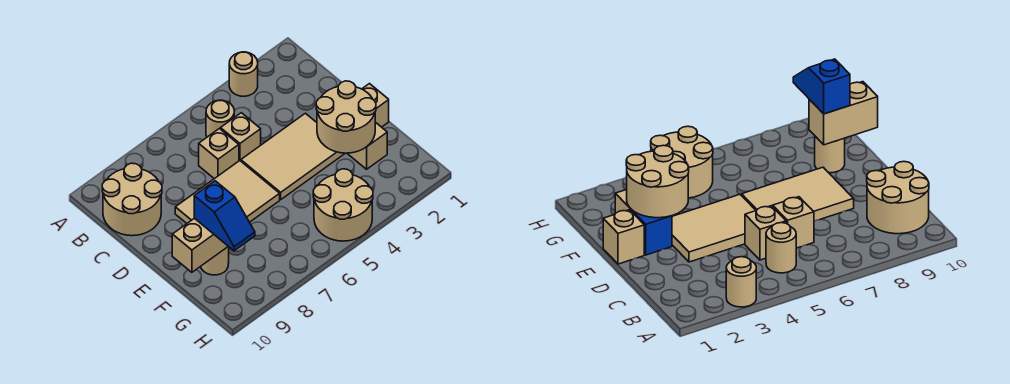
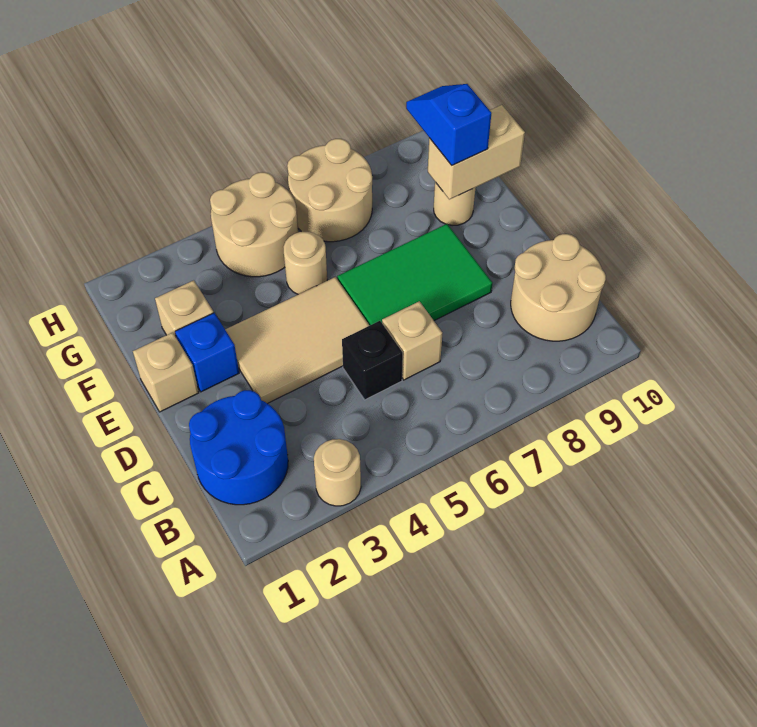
none -> blue round brick B1:C2 level 1
tan round brick B5 level 1 -> tan round brick F5 level 1
tan brick C5 level 1 -> black brick C5 level 1
tan tile D6:E8 level 1 -> green tile D6:E8 level 1
tan round brick E2:F3 level 2 -> tan round brick G6:H7 level 1

